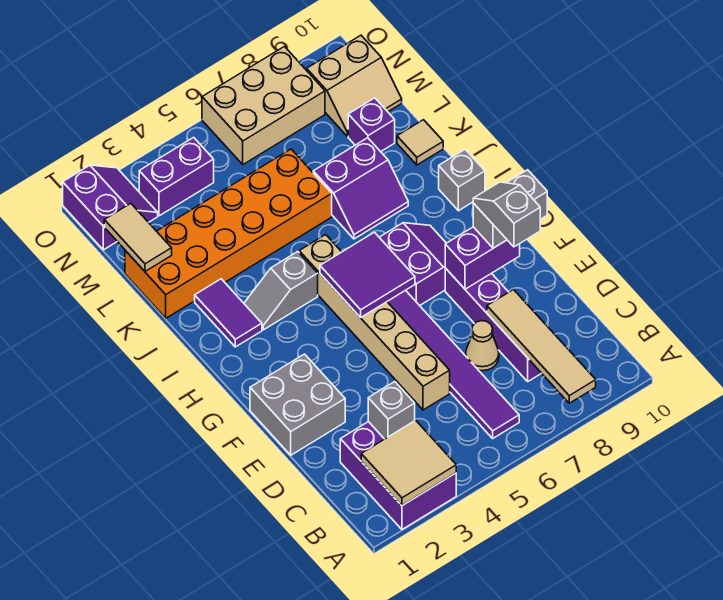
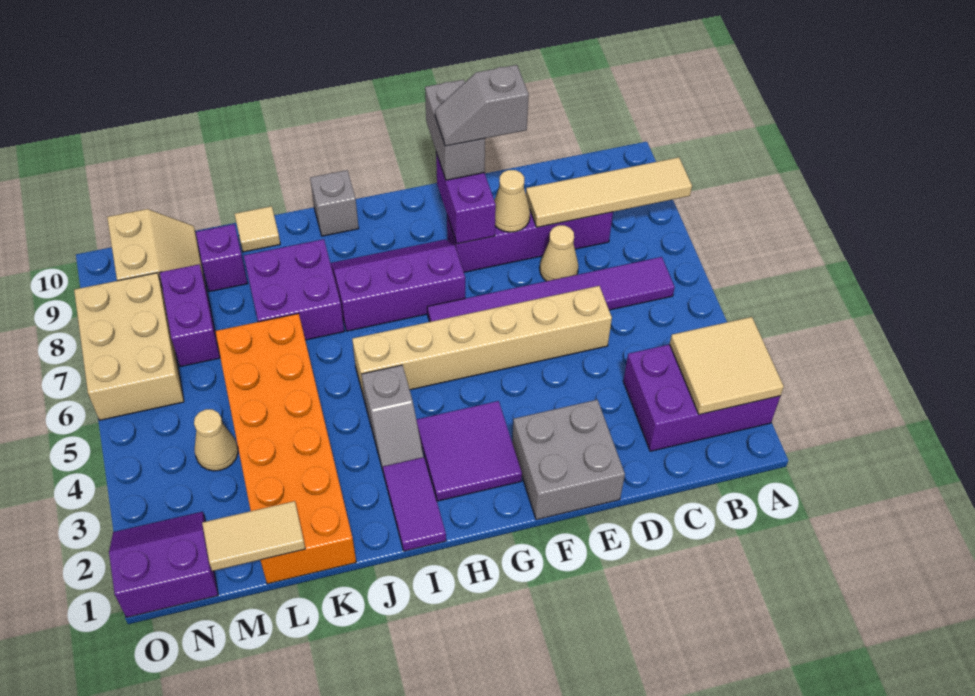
grey brick C3 level 2 -> none
none -> tan cone E8 level 2
purple tile G5:H6 level 2 -> purple tile G2:H3 level 1
purple slope G7:H8 level 1 top 7 -> purple slope G7:I8 level 1 top 7
purple tile I2:J2 level 1 -> purple tile I1:I2 level 1
purple slope J7:K8 level 1 top K -> purple brick J7:K8 level 1
none -> tan cone M4 level 1
purple brick N3:N4 level 1 -> purple brick M7:M8 level 1

